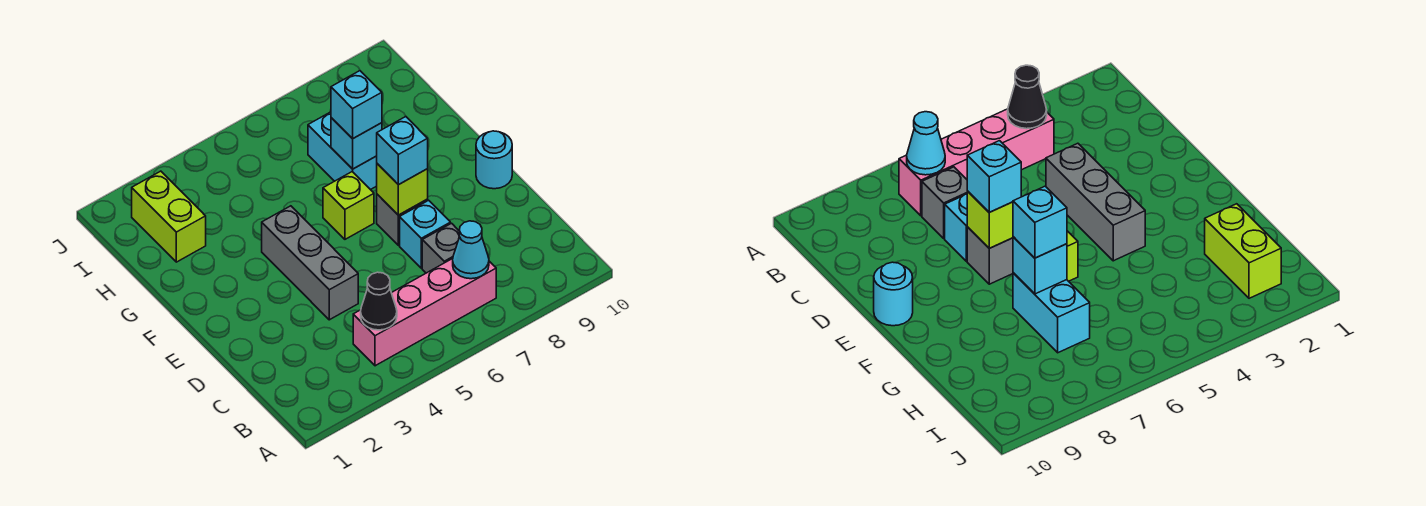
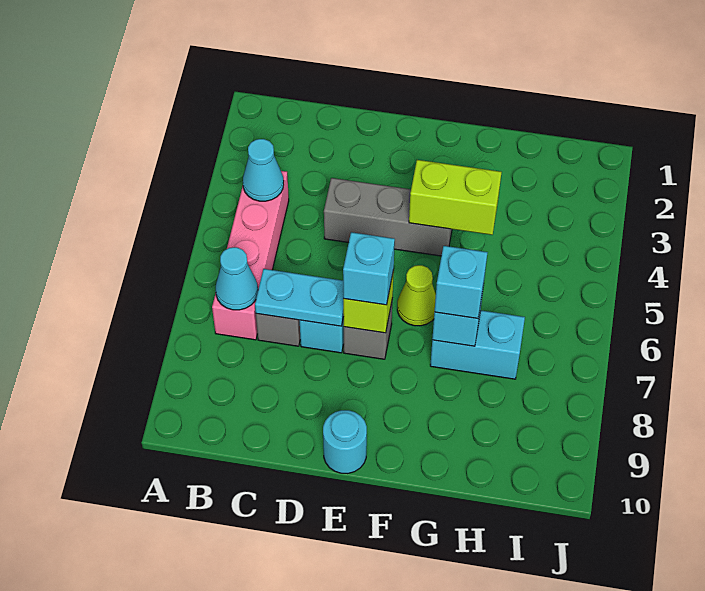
black cone B4 level 2 -> cyan cone B4 level 2
none -> cyan plate C7:D7 level 2
lime brick F6 level 1 -> lime cone F6 level 1
lime brick H2:I2 level 1 -> lime brick F4:G4 level 2

